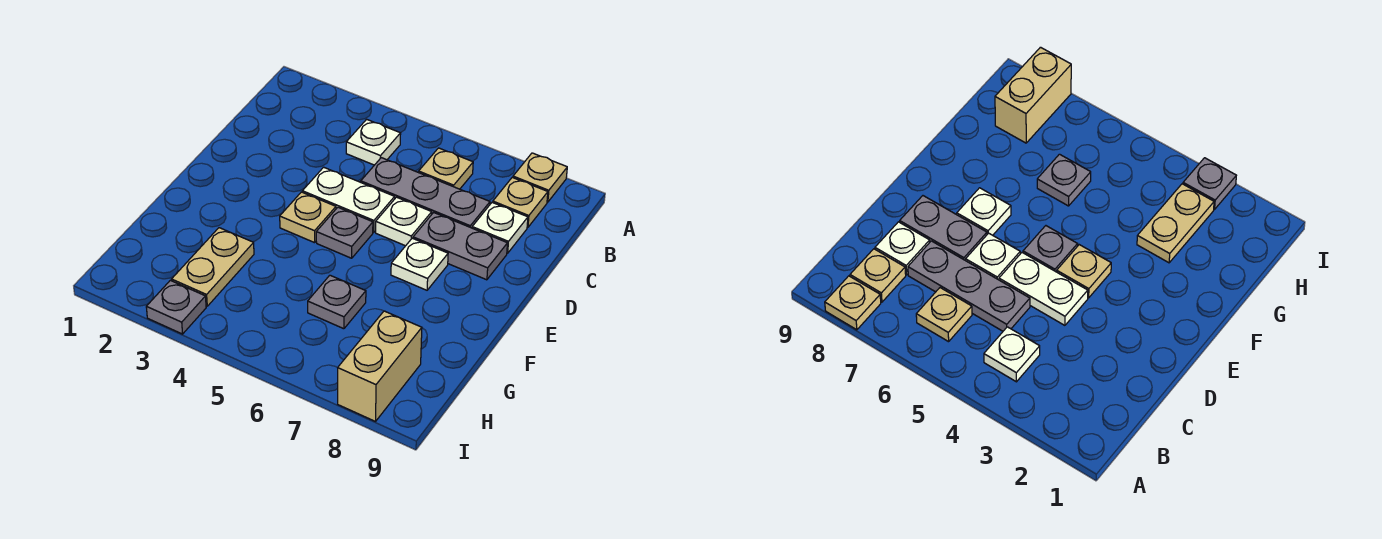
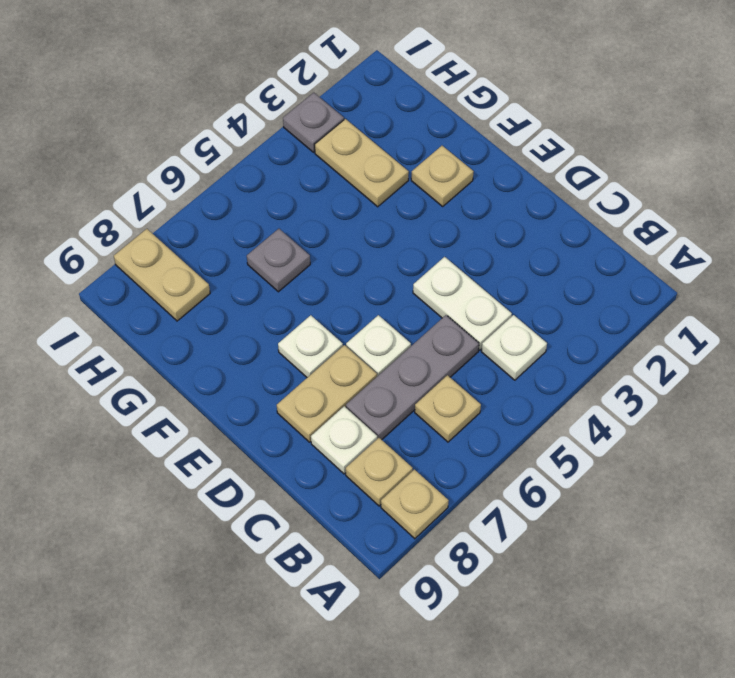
white plate D4:D5 level 1 -> white plate C4:D4 level 1
grey plate D7:D8 level 1 -> tan plate D7:D8 level 1
tan plate E4 level 1 -> tan plate F2 level 1
grey plate E5 level 1 -> none
tan brick H8:I8 level 1 -> tan plate H8:I8 level 1

